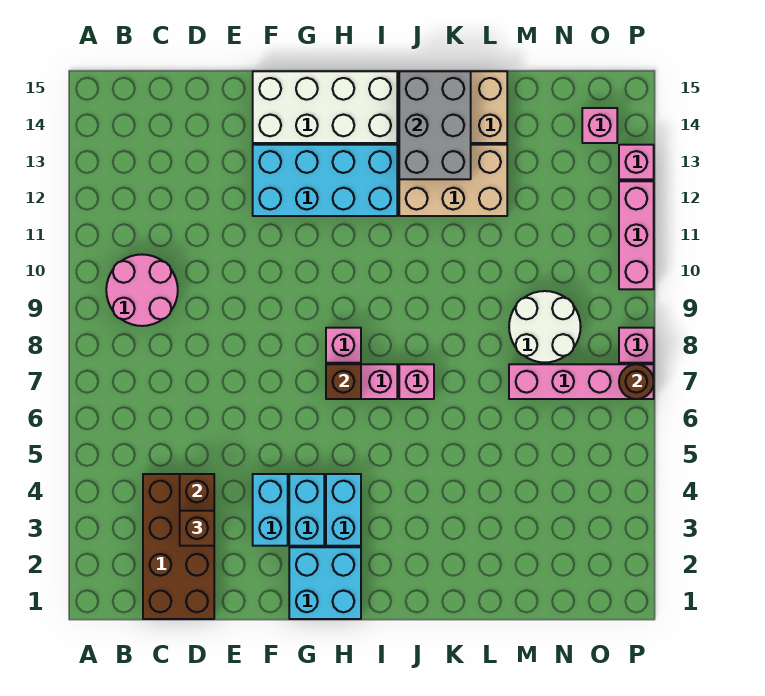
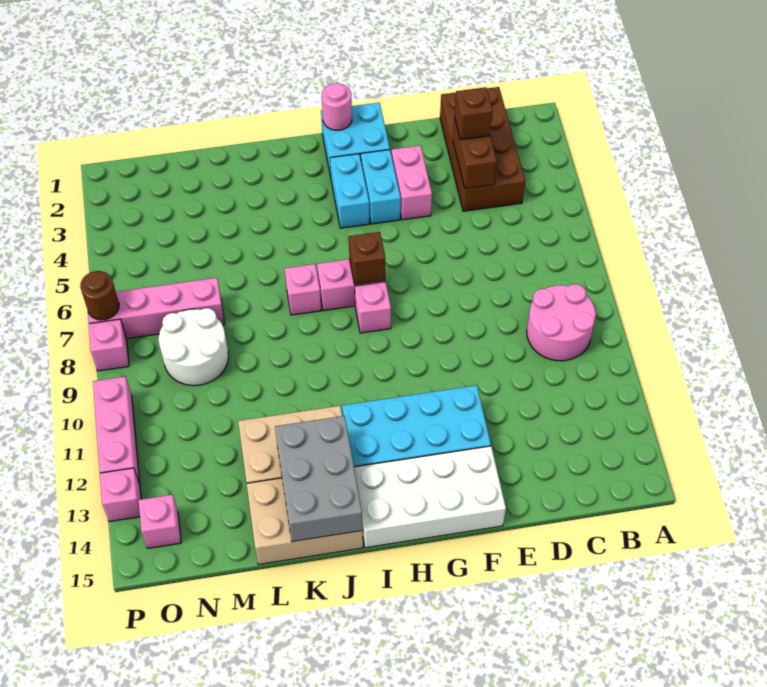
cyan brick F3:F4 level 1 -> pink brick F3:F4 level 1
none -> pink round brick H1 level 2

